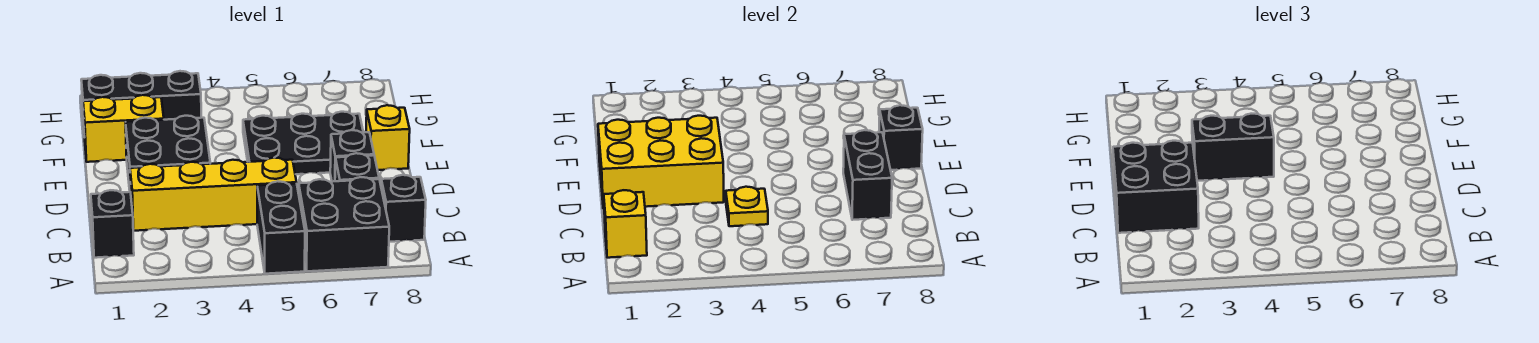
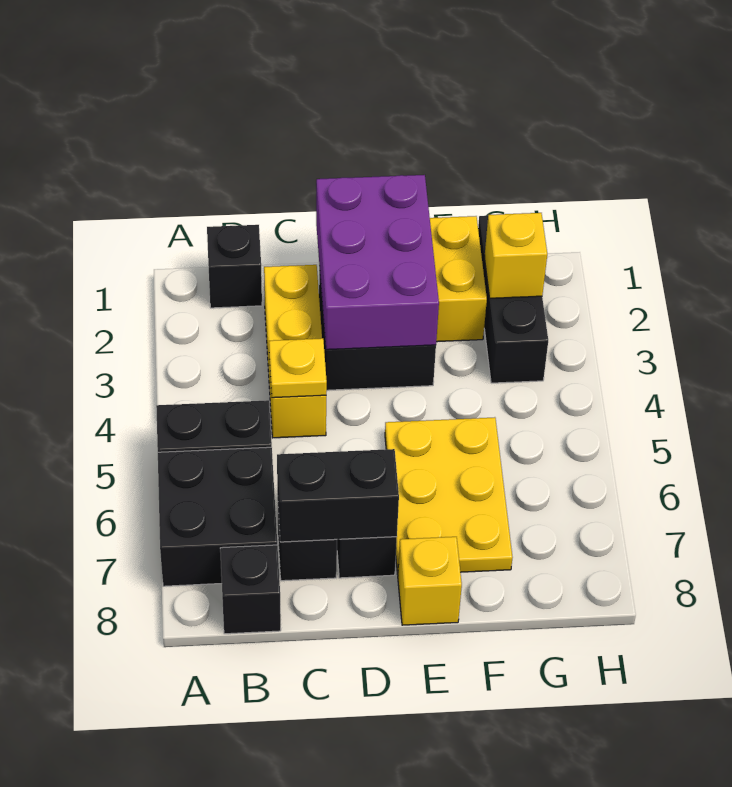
yellow brick B1 level 2 -> yellow brick G2 level 2
black brick C1:D2 level 3 -> none
yellow brick C2:C5 level 1 -> yellow brick C2:C4 level 1
yellow brick D1:E3 level 2 -> purple brick D1:E3 level 2
black brick E3:E4 level 3 -> none
black plate E5:F7 level 1 -> yellow plate E5:F7 level 1
black brick E8 level 2 -> none

